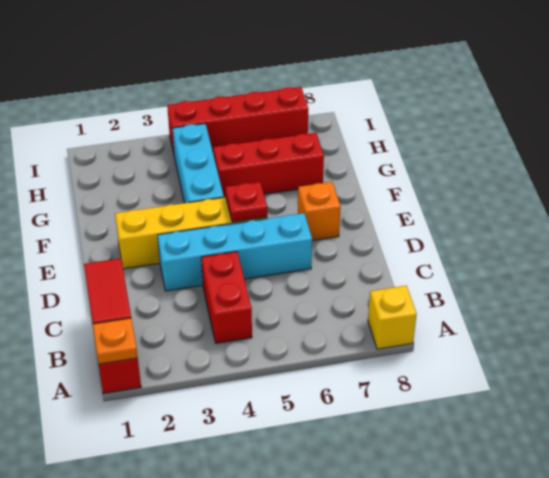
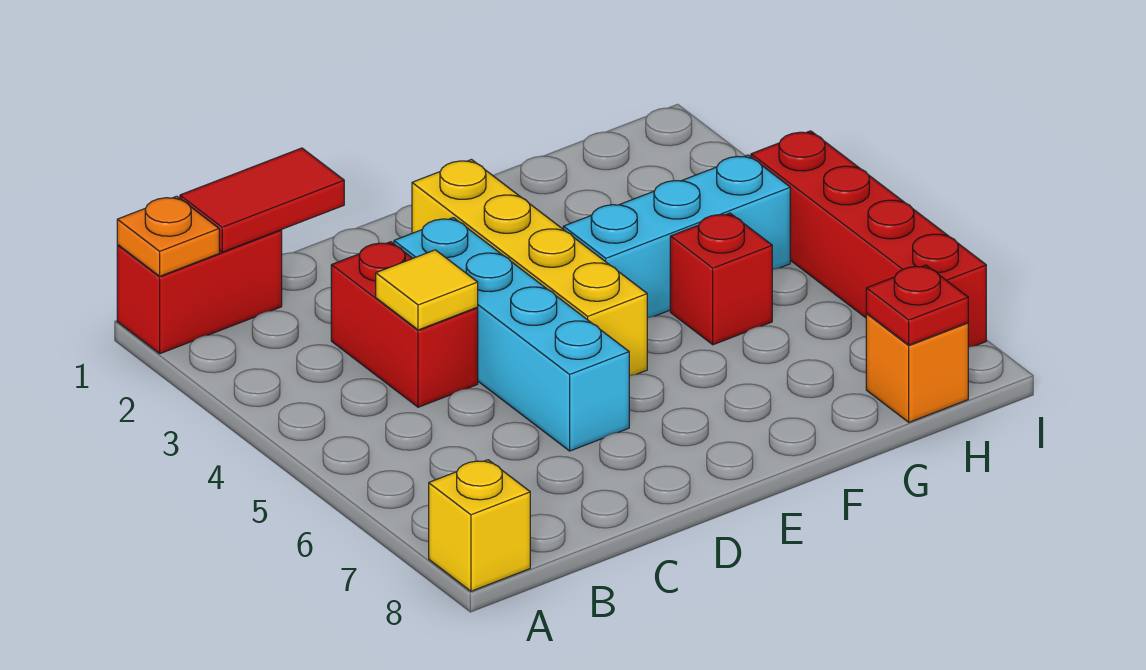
red brick B4:C4 level 1 -> red brick C3:C4 level 1
none -> yellow tile C4 level 2
red plate E5 level 2 -> red plate H8 level 2
orange brick E7 level 1 -> orange brick H8 level 1
red brick G5:G7 level 1 -> red brick G5 level 1

